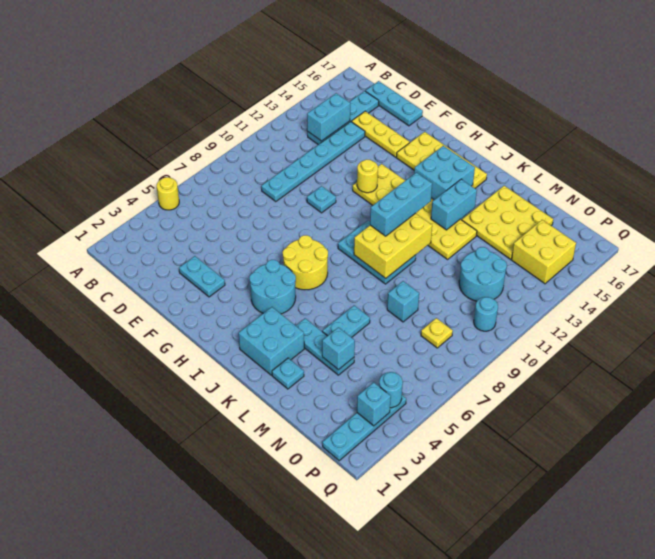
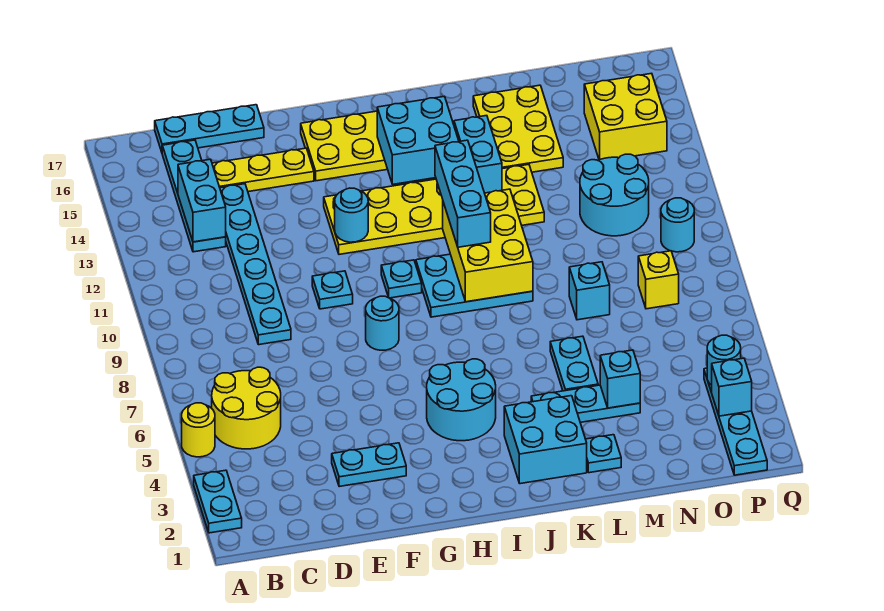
none -> cyan plate A2:A3 level 1
none -> cyan round brick G8 level 1
yellow round brick G12 level 2 -> cyan round brick G12 level 2
yellow round brick H6:I7 level 1 -> yellow round brick B5:C6 level 1
none -> cyan plate H10 level 1
yellow plate L14:N16 level 1 -> yellow plate L14:M16 level 1
yellow plate O8 level 1 -> yellow brick O8 level 1

